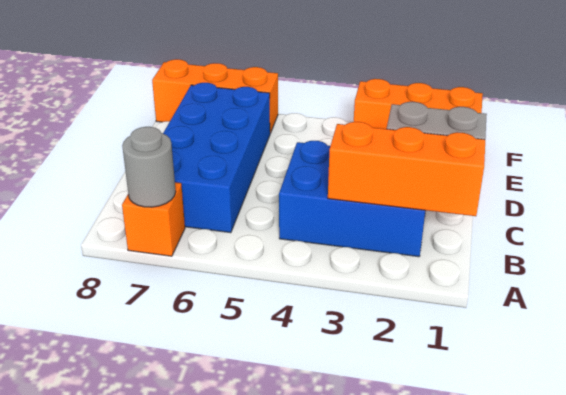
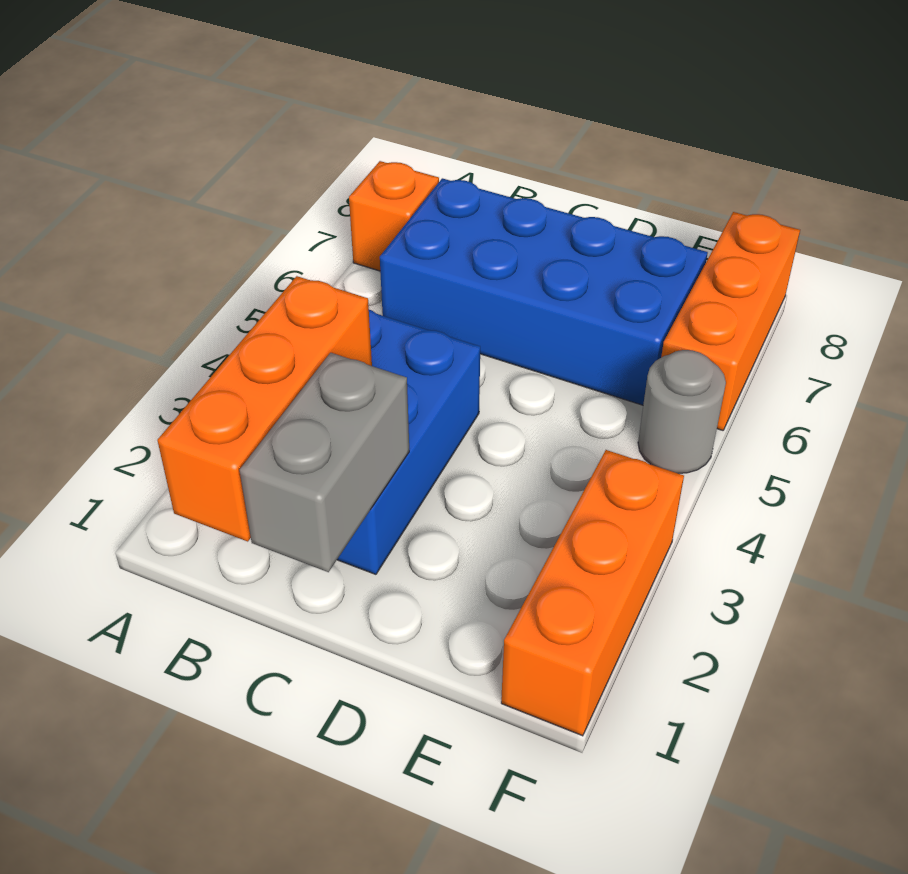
grey round brick A7 level 2 -> grey round brick F5 level 1

